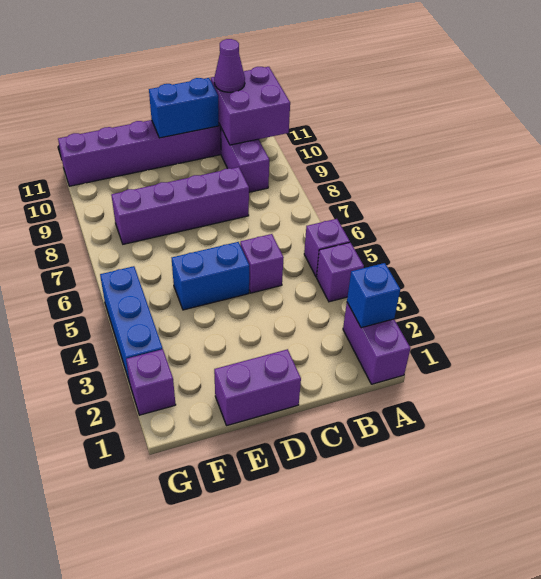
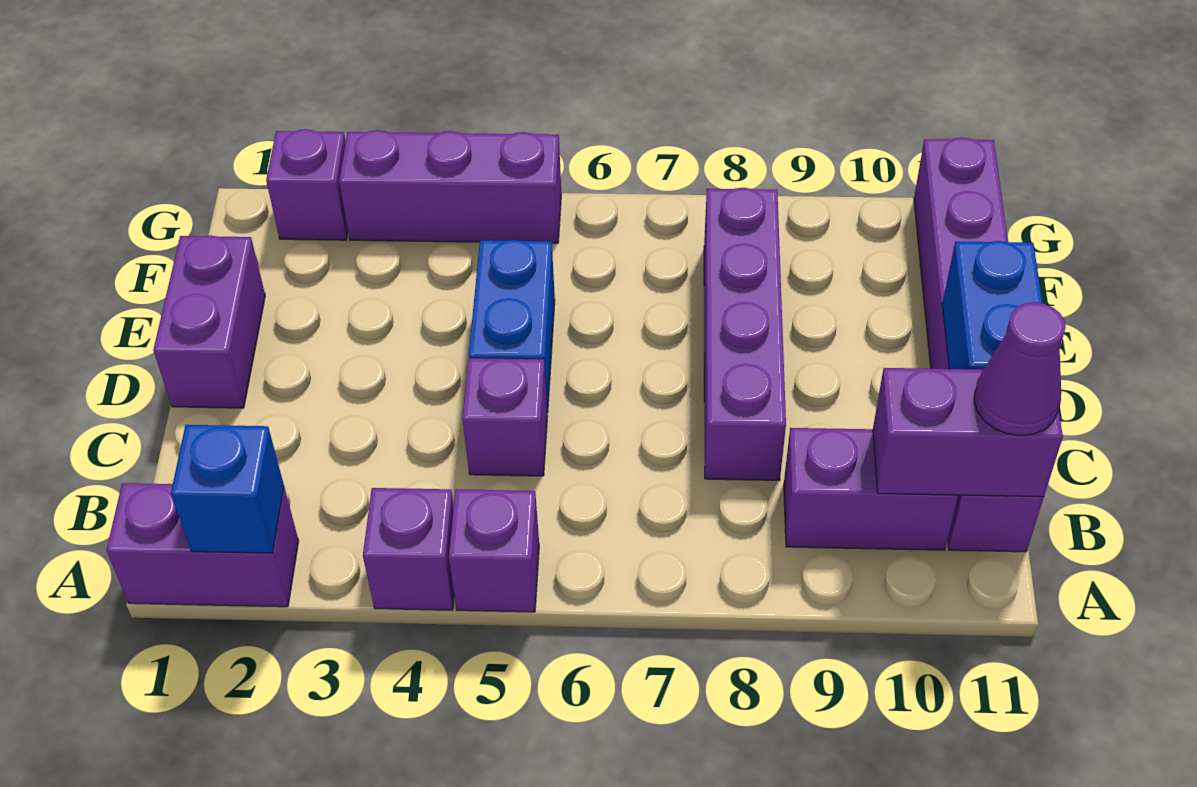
purple brick A10:B11 level 2 -> purple brick B10:B11 level 2
blue brick G3:G5 level 1 -> purple brick G3:G5 level 1

